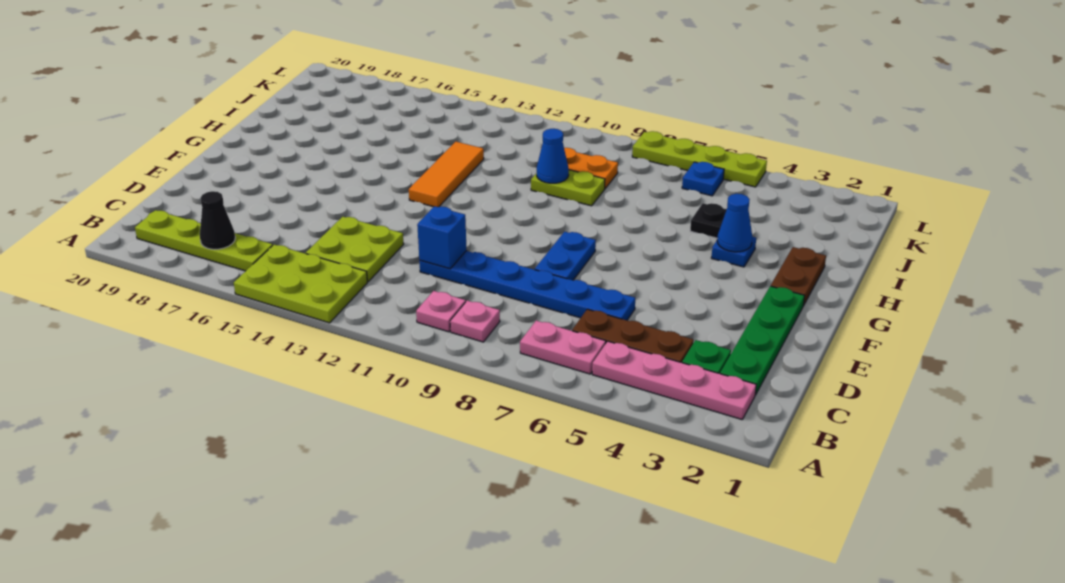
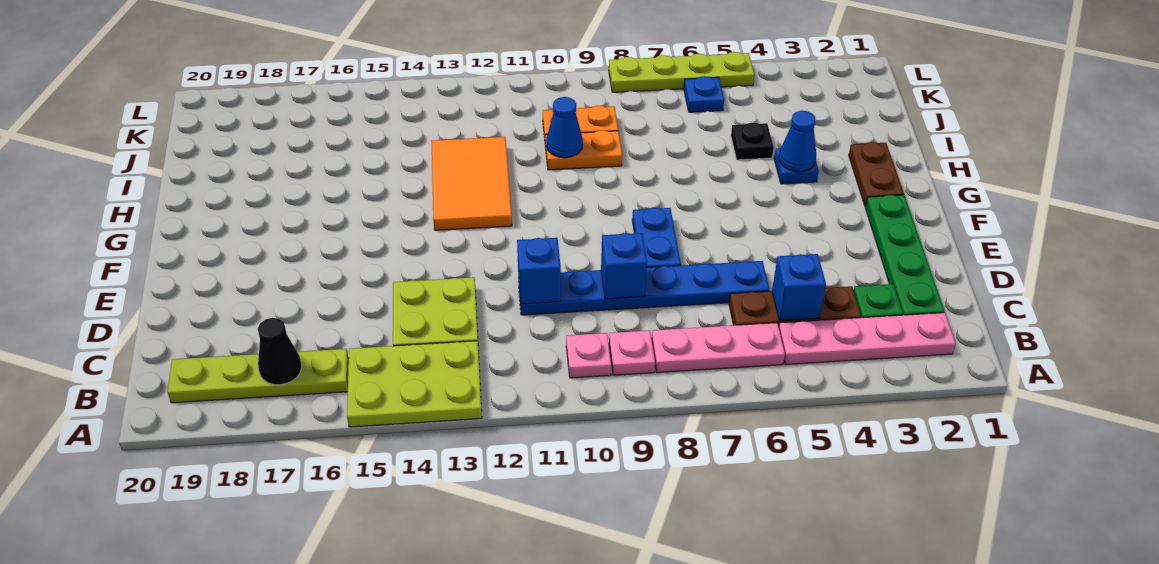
pink plate B6:B7 level 1 -> pink plate B6:B8 level 1
none -> blue brick C5 level 2
none -> blue brick D9 level 2
orange tile G13:I13 level 1 -> orange tile G12:I13 level 1
lime plate I9:I10 level 1 -> orange plate I9:I10 level 1

